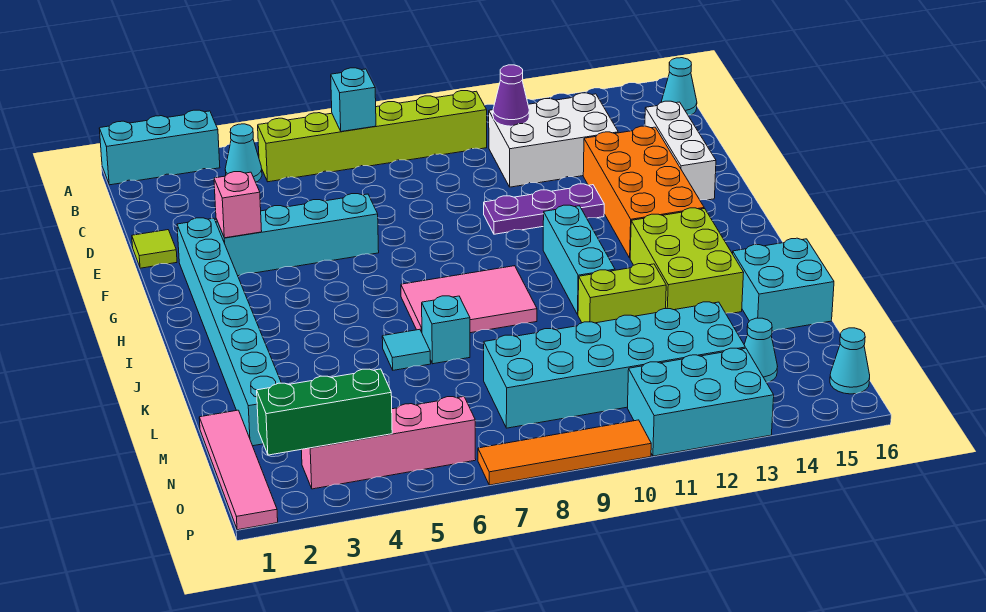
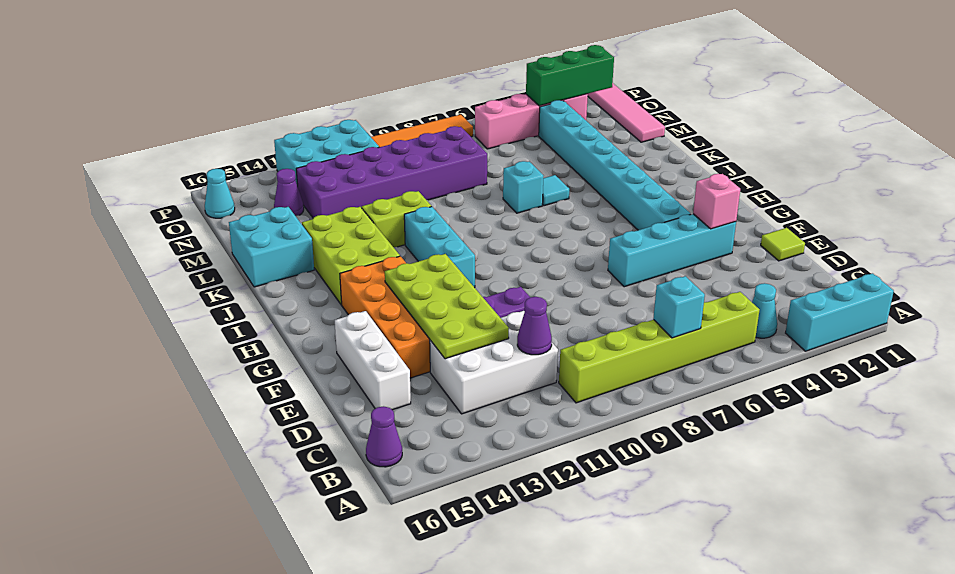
cyan cone B16 level 1 -> purple cone B16 level 1
none -> lime plate D12:G13 level 2
cyan brick F2:M2 level 1 -> cyan brick G4:N4 level 1
pink tile I7:J9 level 1 -> none
cyan brick M8:N13 level 1 -> purple brick M8:N13 level 1
cyan cone N14 level 1 -> purple cone N14 level 1

